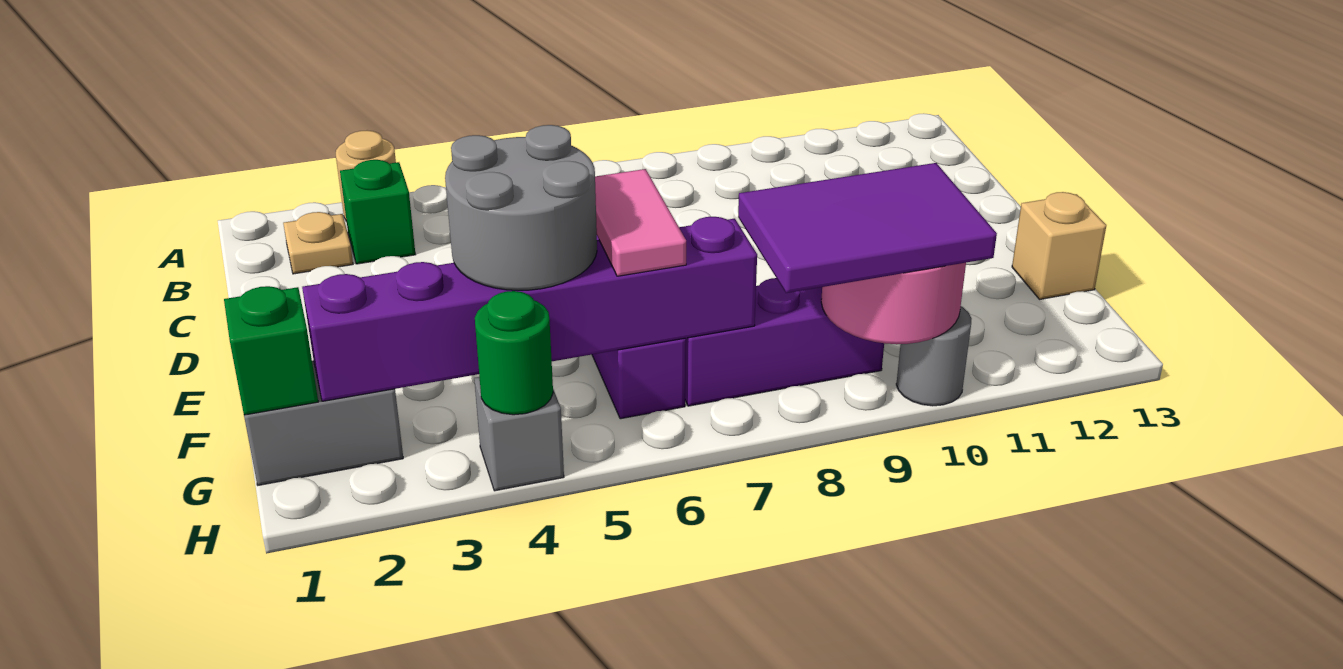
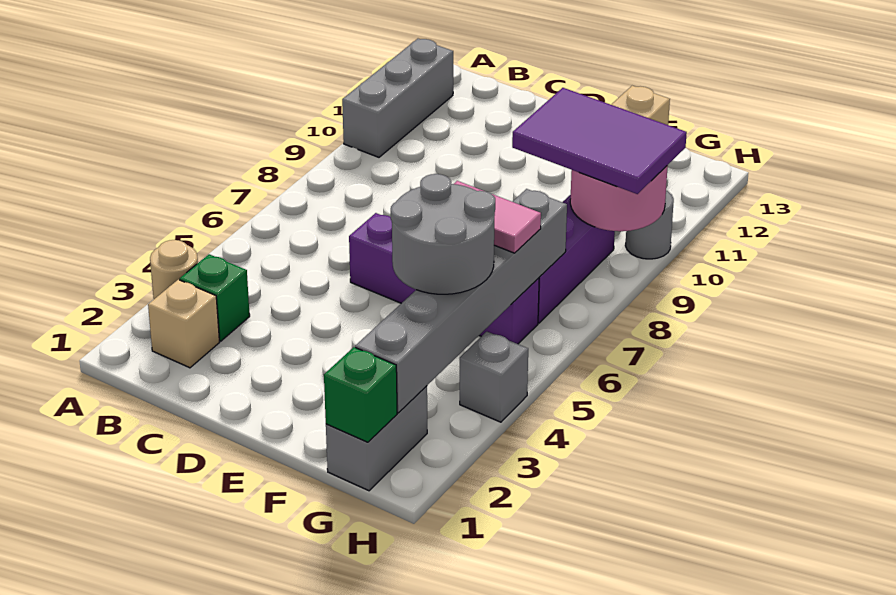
none -> grey brick A10:A12 level 1
tan plate B2 level 1 -> tan brick B2 level 1
purple brick G2:G7 level 2 -> grey brick G2:G7 level 2
purple tile G8:H10 level 3 -> purple tile F9:H10 level 3
green round brick H4 level 2 -> none

